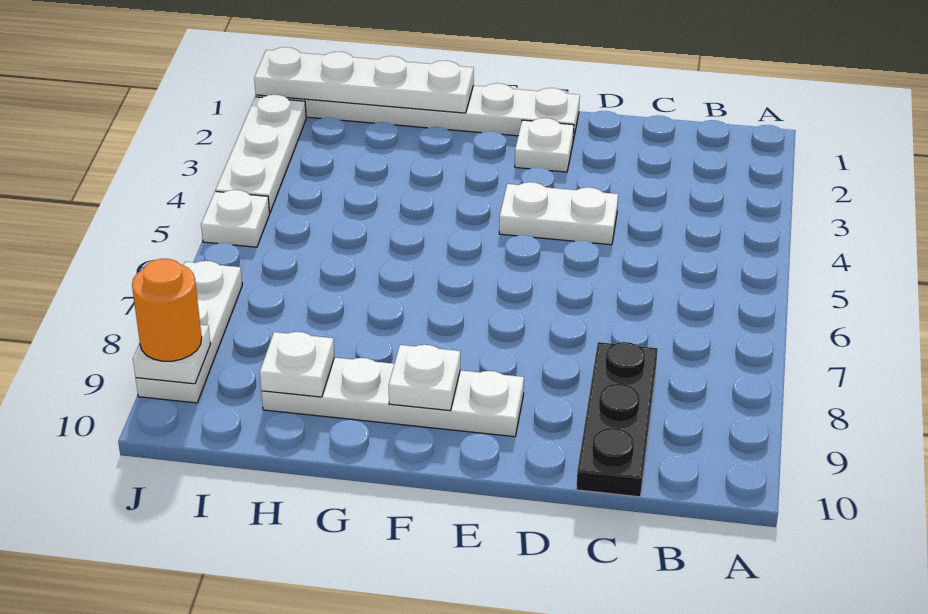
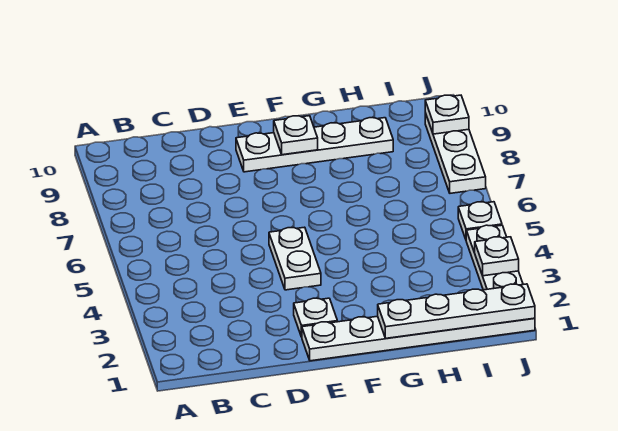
black plate C8:C10 level 1 -> none
white plate D4:E4 level 1 -> white plate E4:E5 level 1
white plate H9 level 2 -> white plate J3 level 2
orange round brick J9 level 3 -> none

